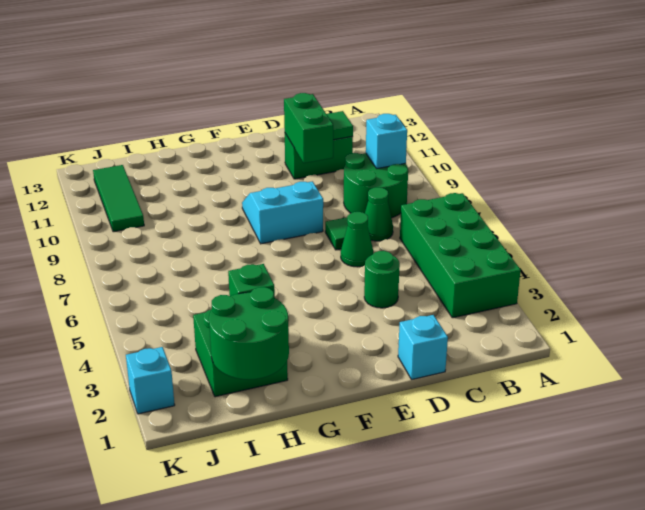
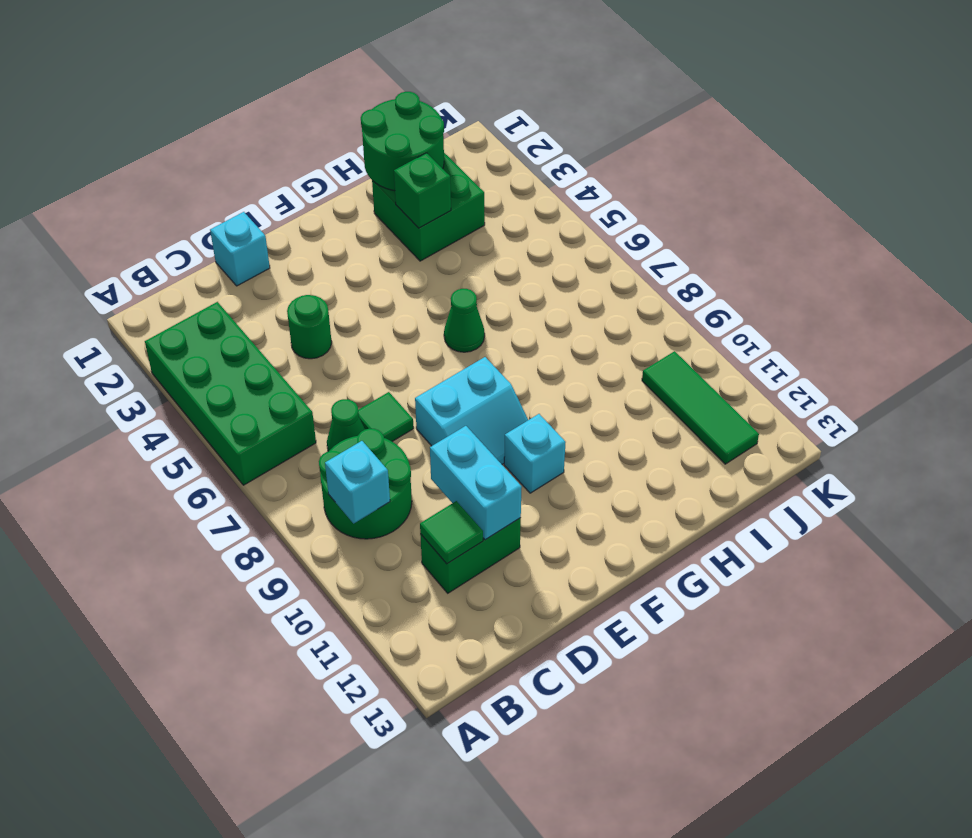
green cone D6 level 1 -> green cone G6 level 1
green brick D10:D11 level 2 -> cyan brick D10:D11 level 2
cyan brick K2 level 1 -> cyan brick F10 level 1

